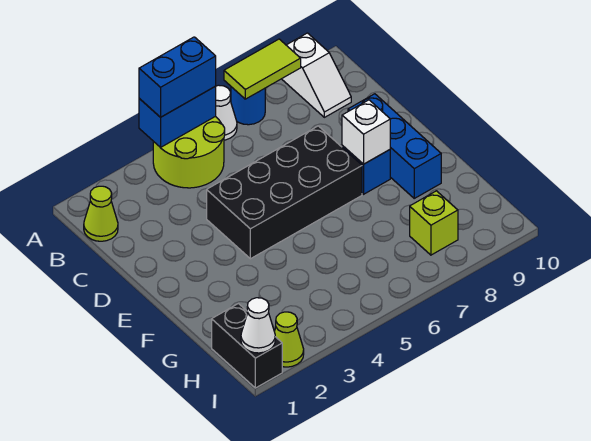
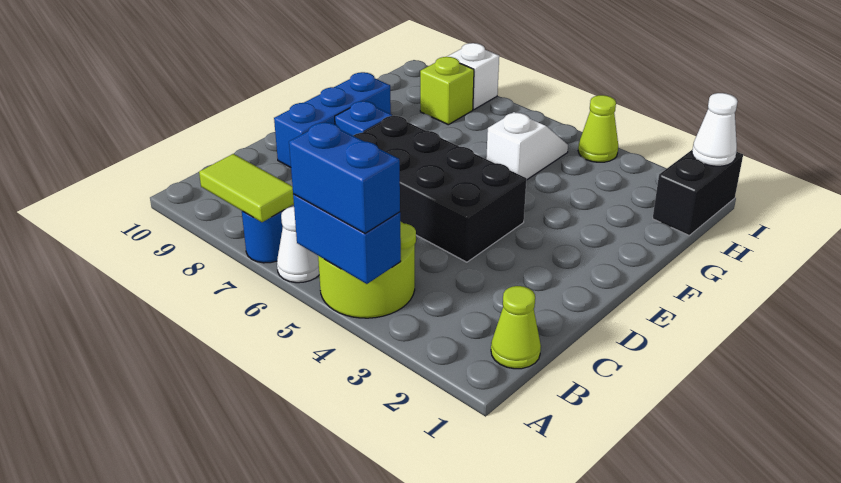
white slope A9:B9 level 1 top A -> white slope G5:H5 level 1 top G
white brick E8 level 2 -> white brick I8 level 1
lime cone I2 level 1 -> lime cone I4 level 1

